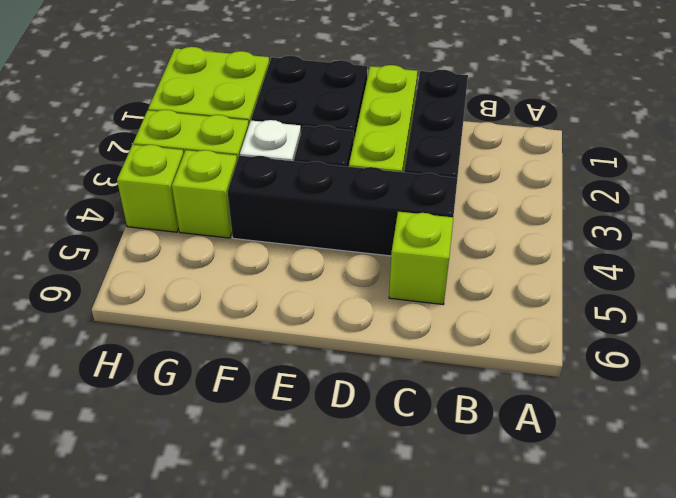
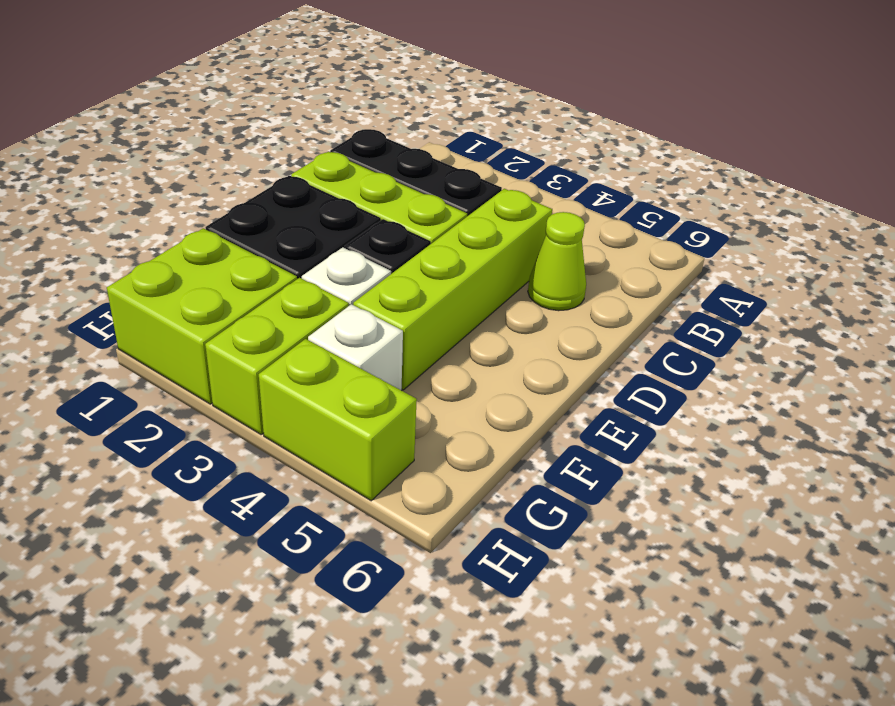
black brick C4:F4 level 1 -> lime brick C4:F4 level 1
lime brick C5 level 1 -> lime cone C5 level 1
lime brick G4 level 1 -> white brick G4 level 1
lime brick H4 level 1 -> lime brick H4:H5 level 1

